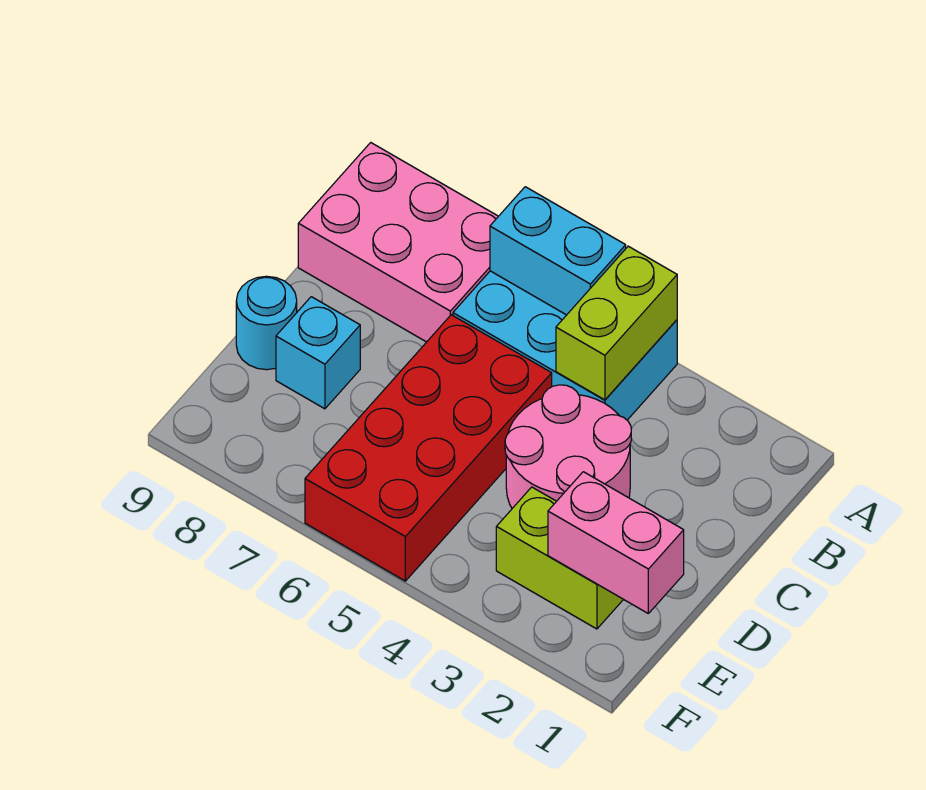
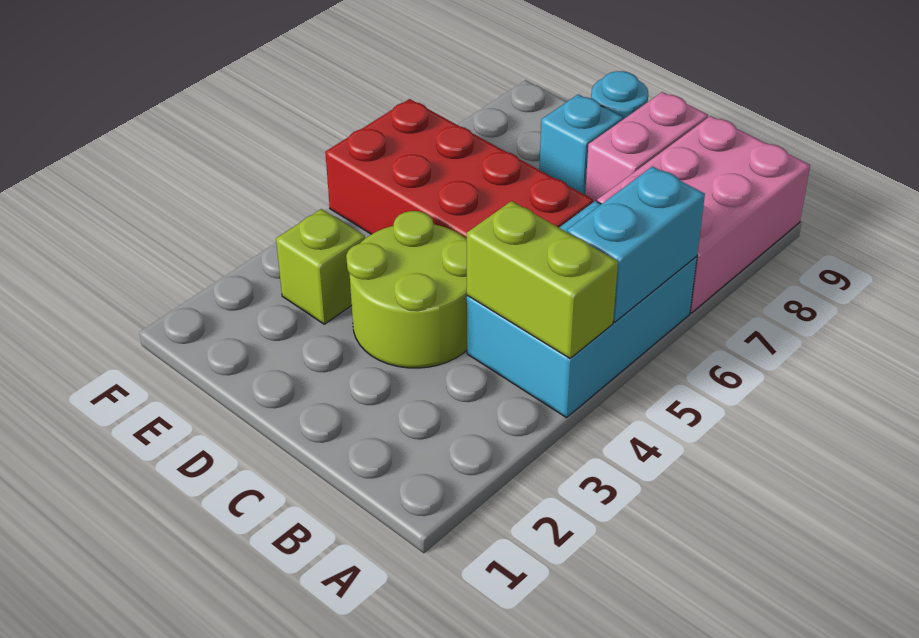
pink round brick C3:D4 level 1 -> lime round brick C3:D4 level 1
pink brick E1:E2 level 2 -> pink brick C8:C9 level 1
lime brick E2:E3 level 1 -> lime brick E3 level 1

